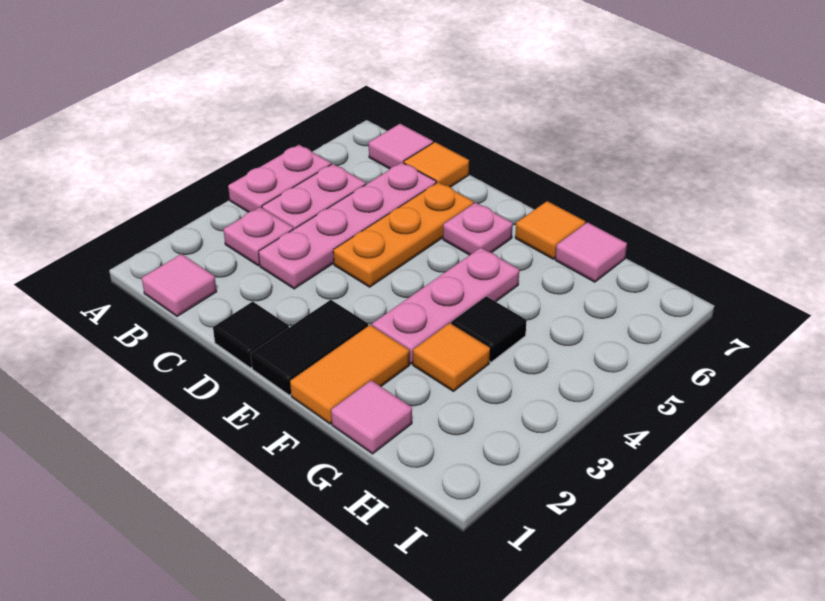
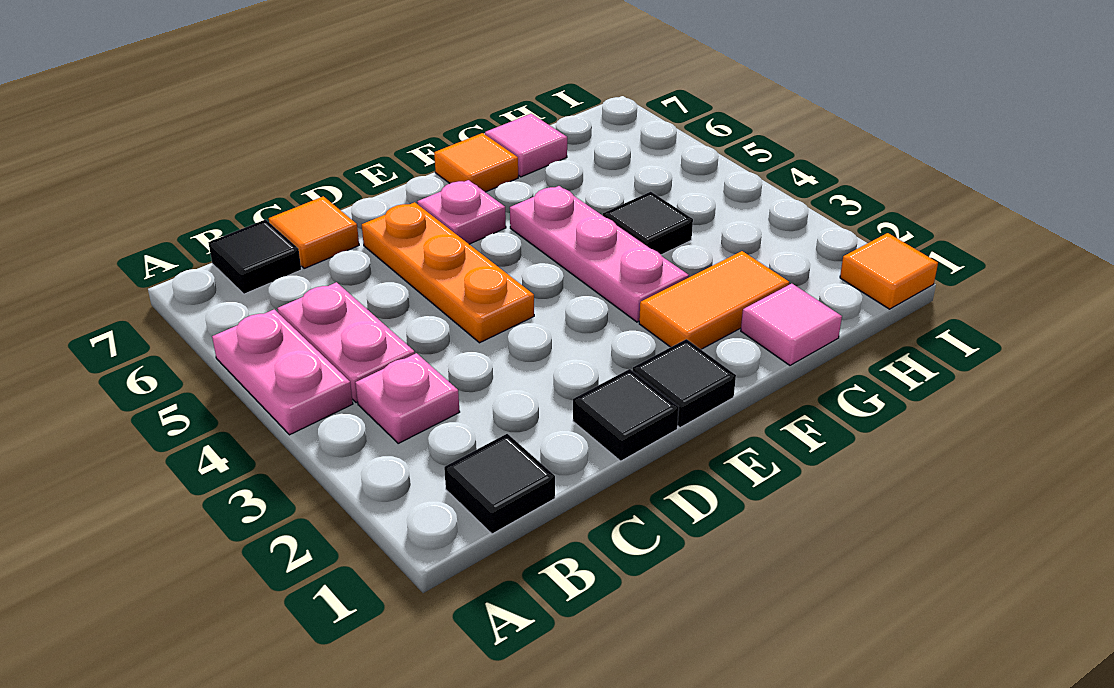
pink tile B1 level 1 -> black tile B1 level 1
pink tile B7 level 1 -> black tile B7 level 1
pink plate C3:C6 level 1 -> none
black tile E1:E2 level 1 -> black tile E1 level 1
orange tile F1:F2 level 1 -> orange tile F2:G2 level 1
orange tile G3 level 1 -> orange tile I1 level 1

